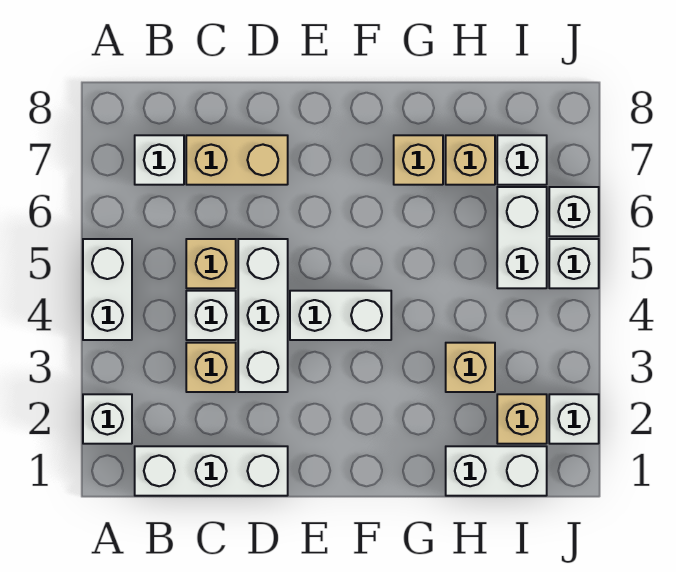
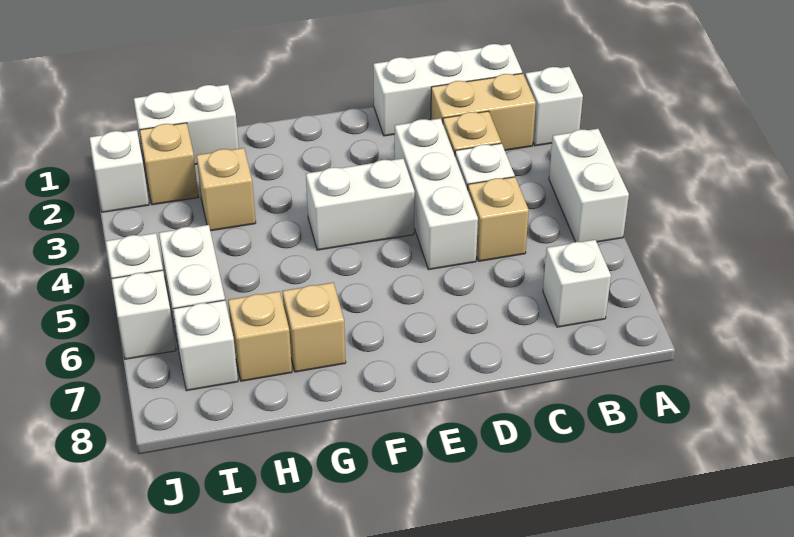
tan brick C7:D7 level 1 -> tan brick B2:C2 level 1

